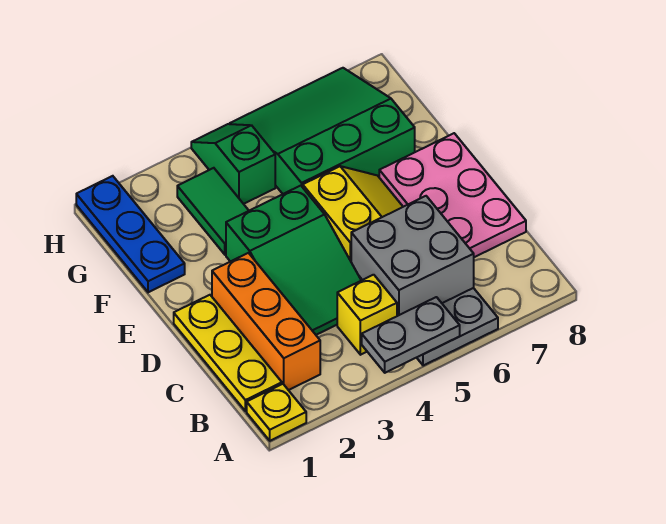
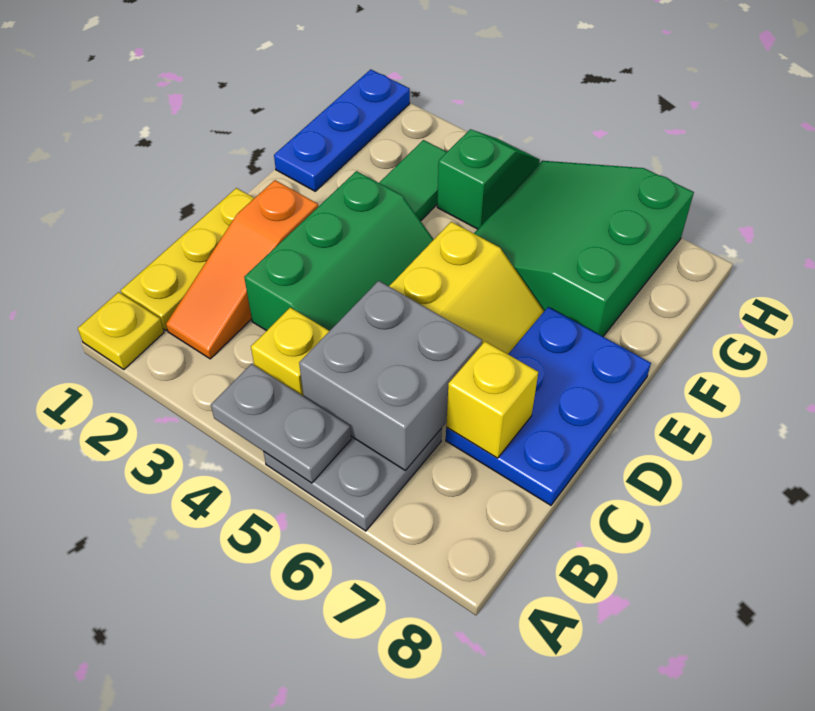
orange brick B2:D2 level 1 -> orange slope B2:D2 level 1 top D
green slope C3:E4 level 1 top E -> green slope C3:E4 level 1 top 3
pink plate C7:E8 level 1 -> blue plate C7:E8 level 1
none -> yellow brick C7 level 2
green slope F5:H7 level 1 top F -> green slope F5:H7 level 1 top 7

